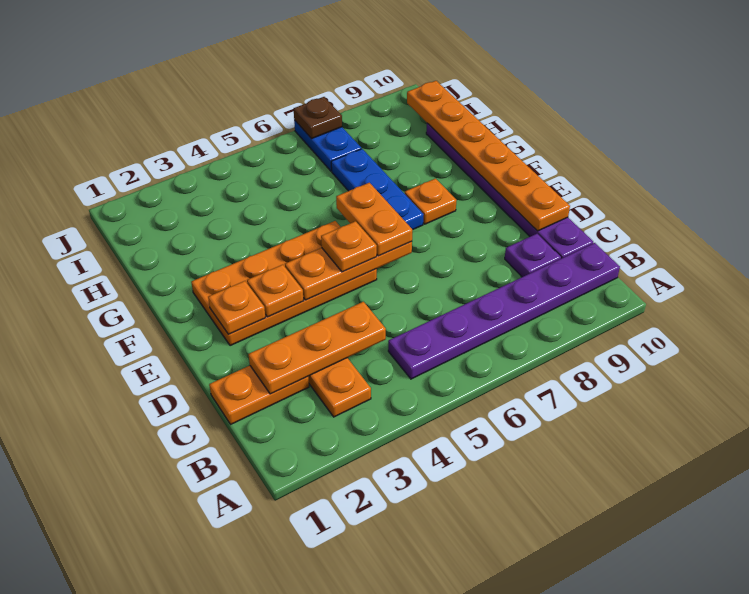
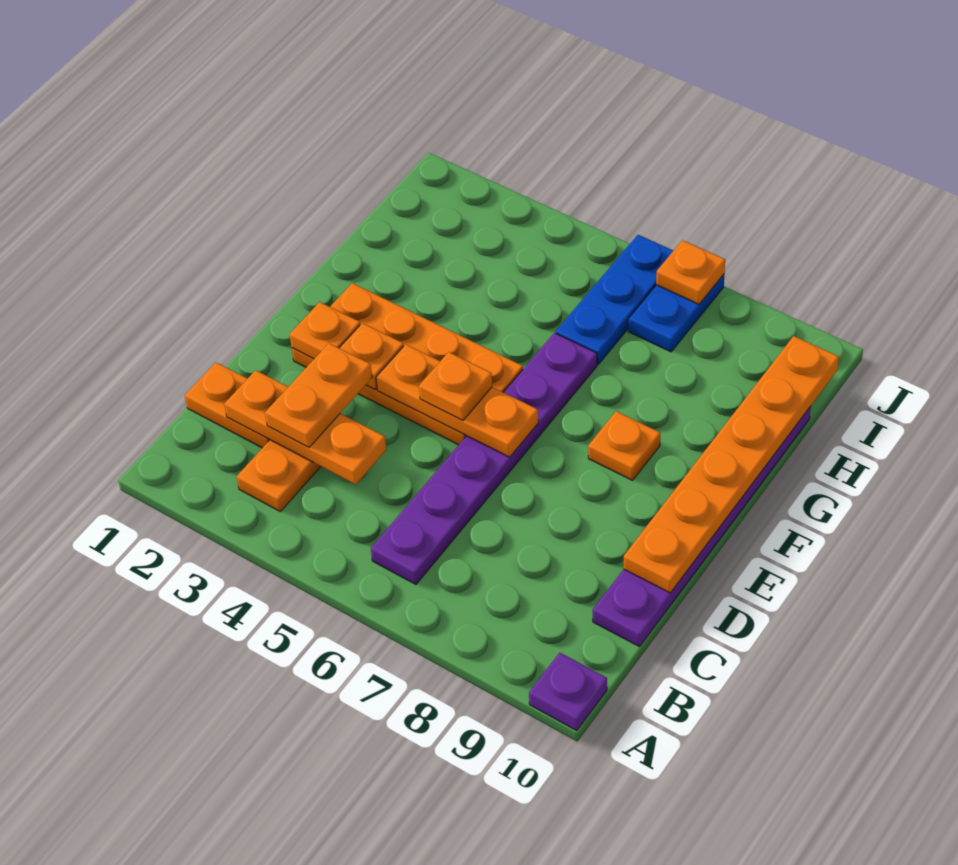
purple plate B5:B10 level 1 -> purple plate B6:G6 level 1
purple plate C9 level 1 -> purple plate A10 level 1
orange plate E6:F6 level 3 -> orange plate C3:D3 level 3
blue plate F7:H7 level 1 -> blue plate H6:J6 level 1
brown plate J7 level 2 -> orange plate J7 level 2

